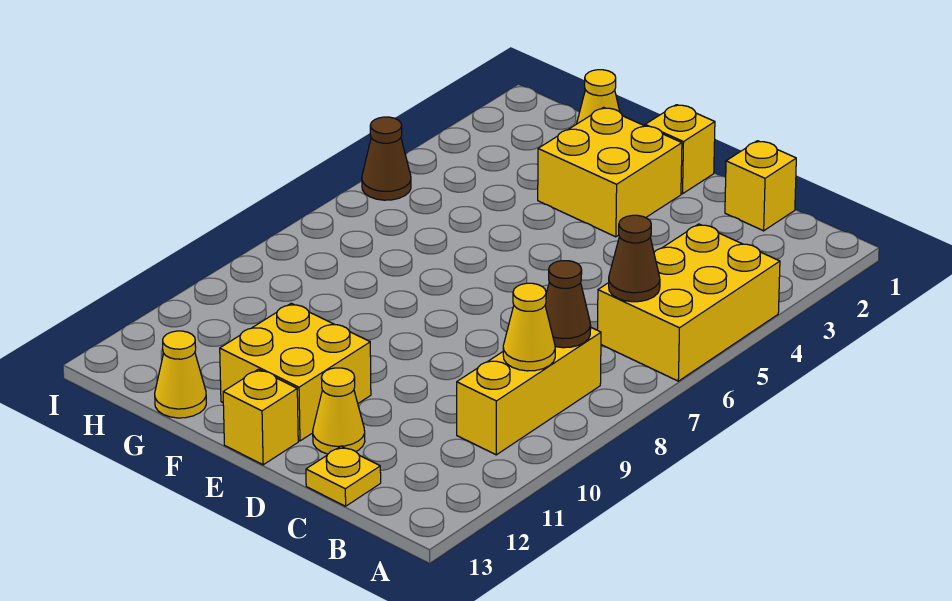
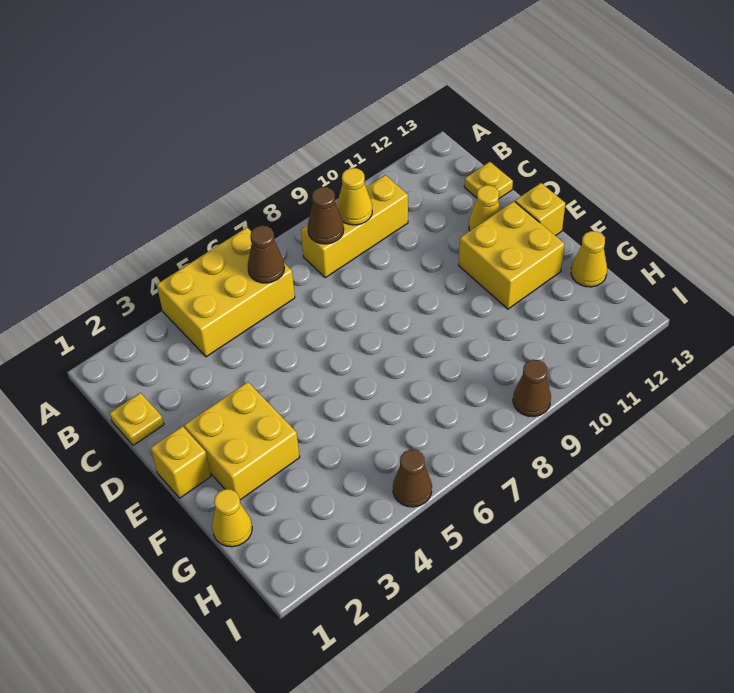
yellow brick C1 level 1 -> yellow plate C1 level 1
none -> brown cone I9 level 1

